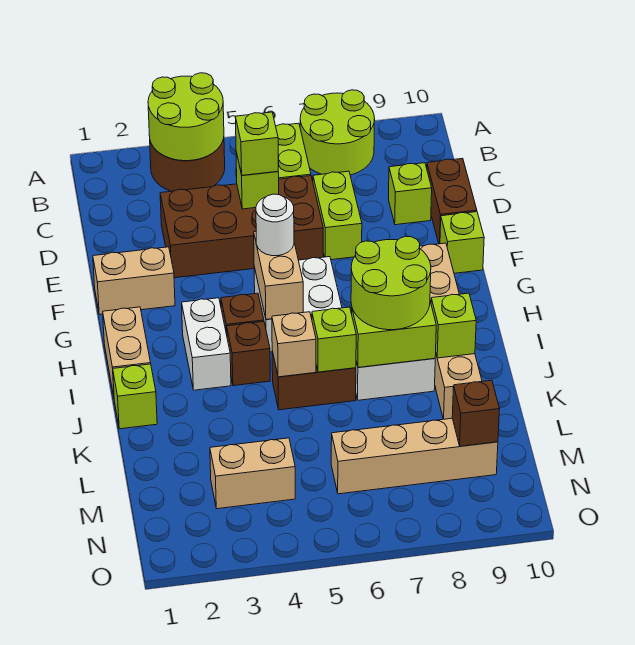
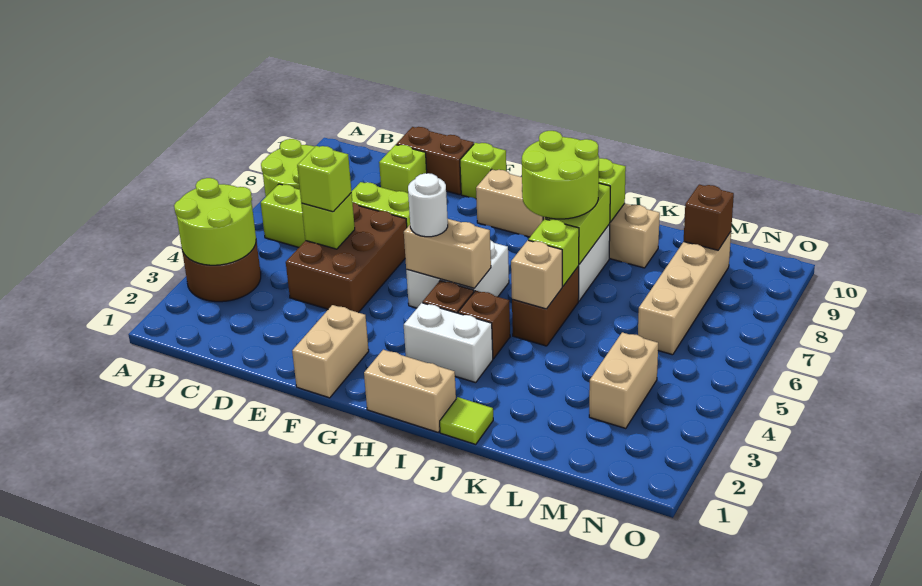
brown brick D3:E6 level 1 -> brown brick D4:E6 level 1
lime brick J1 level 1 -> lime tile J1 level 1

